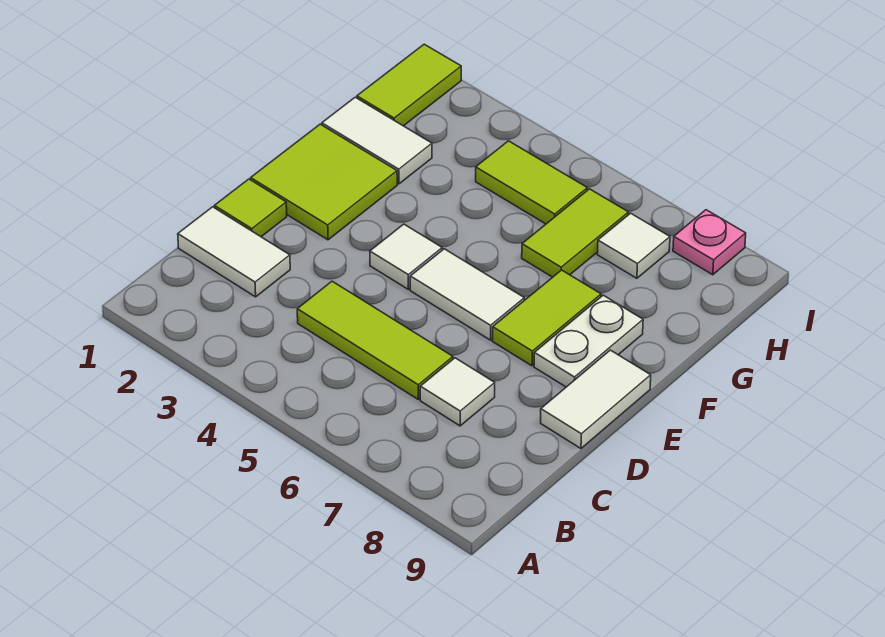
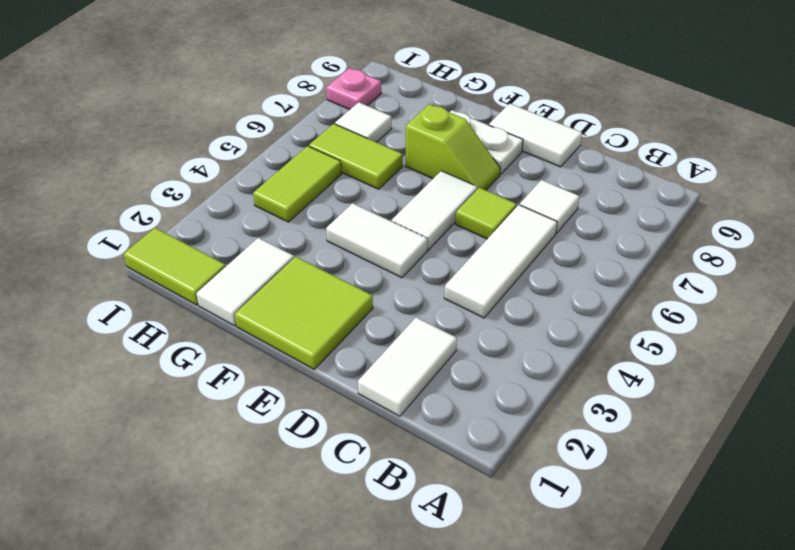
lime tile C4:C6 level 1 -> white tile C4:C6 level 1
lime tile D1 level 1 -> lime tile D6 level 1
white tile E4 level 1 -> white tile E4:F4 level 1
lime tile E7:F7 level 1 -> lime slope E7:F7 level 1 top F

